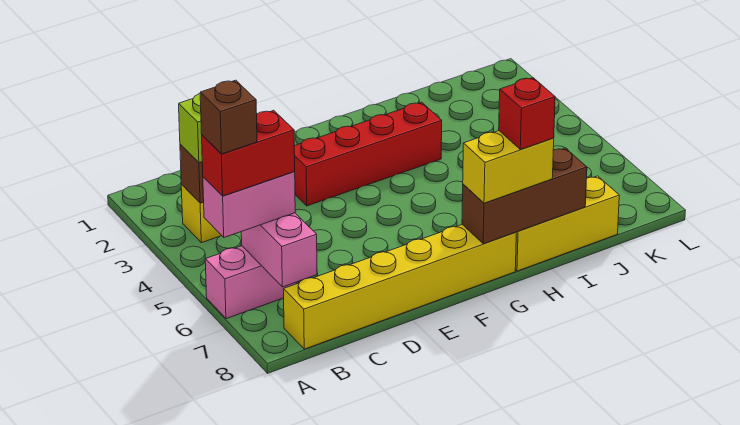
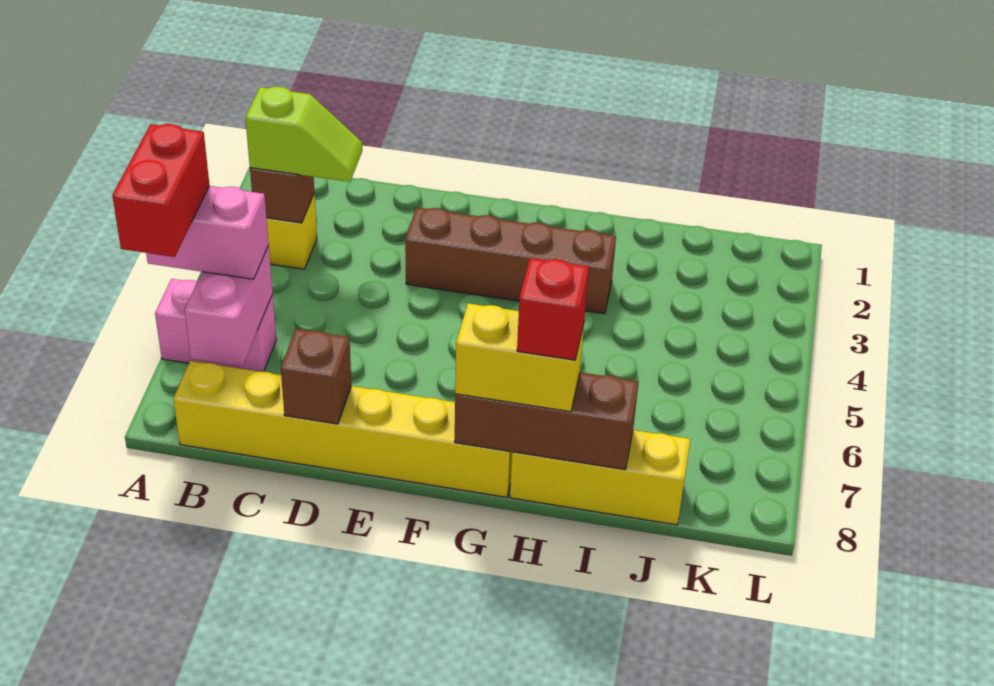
red brick A6:B6 level 4 -> red brick A6:A7 level 4
brown brick A6 level 5 -> brown brick D8 level 2
red brick E3:H3 level 1 -> brown brick E3:H3 level 1

